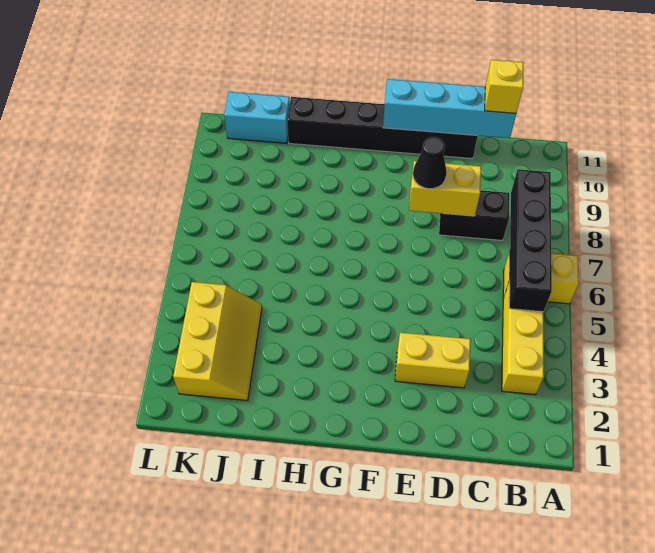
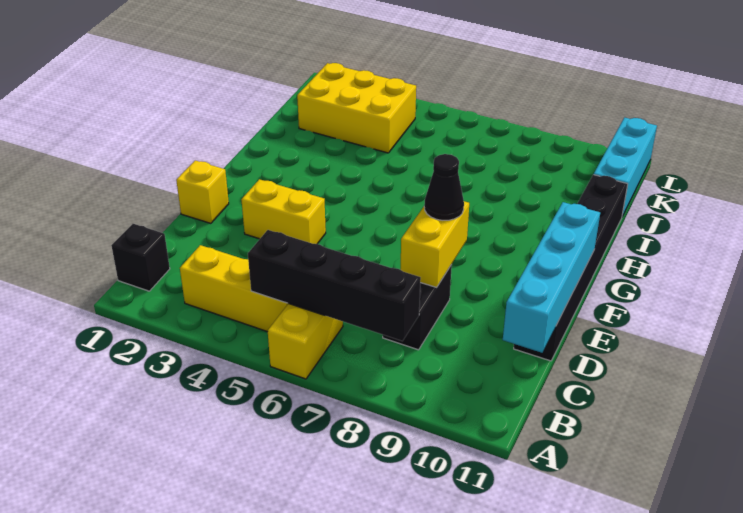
none -> black brick B1 level 1
yellow brick C11 level 3 -> yellow brick E1 level 1
yellow brick D3:E3 level 1 -> yellow brick E3:E4 level 1
yellow slope J2:K4 level 1 top K -> yellow brick J2:K4 level 1
cyan brick J11:K11 level 1 -> cyan brick J11:L11 level 1

